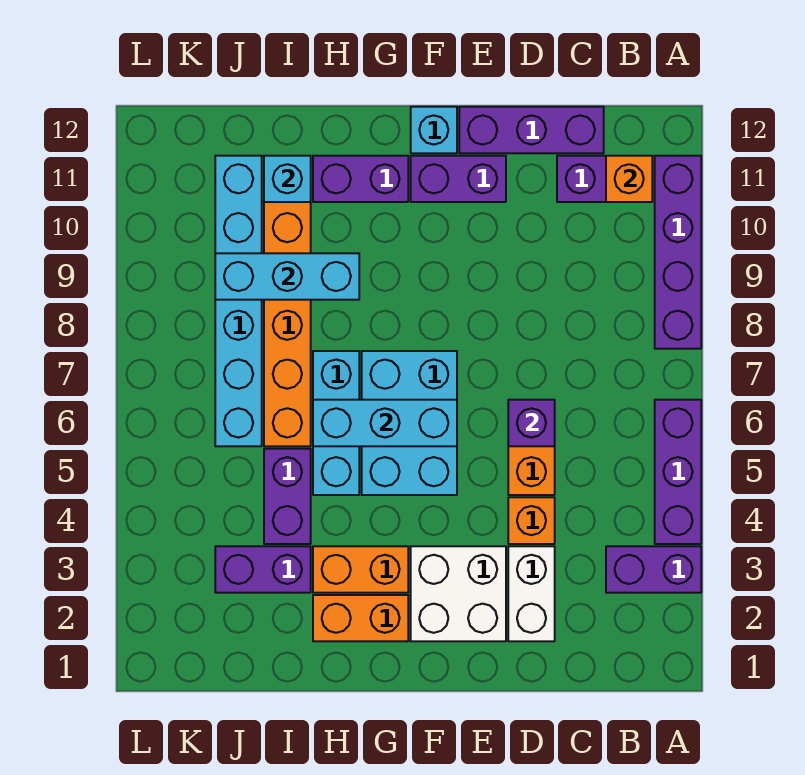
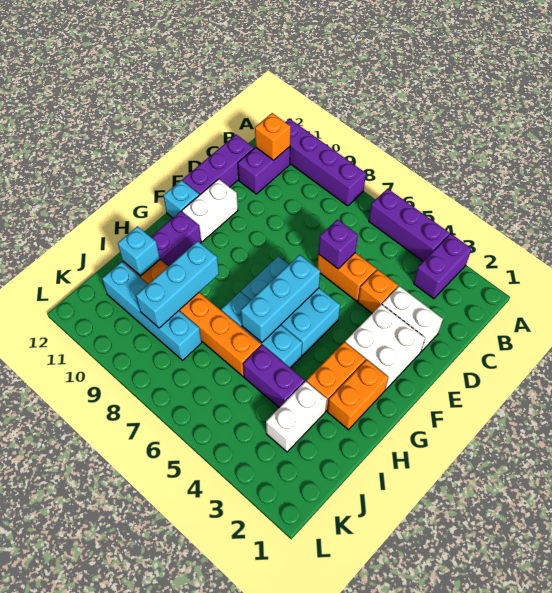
purple brick E11:F11 level 1 -> white brick E11:F11 level 1
purple brick I3:J3 level 1 -> white brick I3:J3 level 1
cyan brick J6:J11 level 1 -> cyan brick J8:J11 level 1

